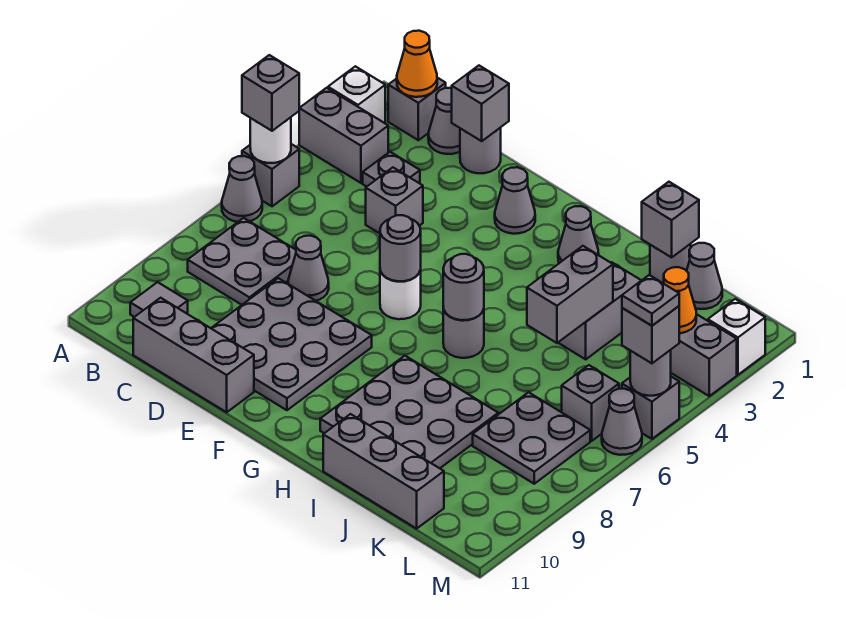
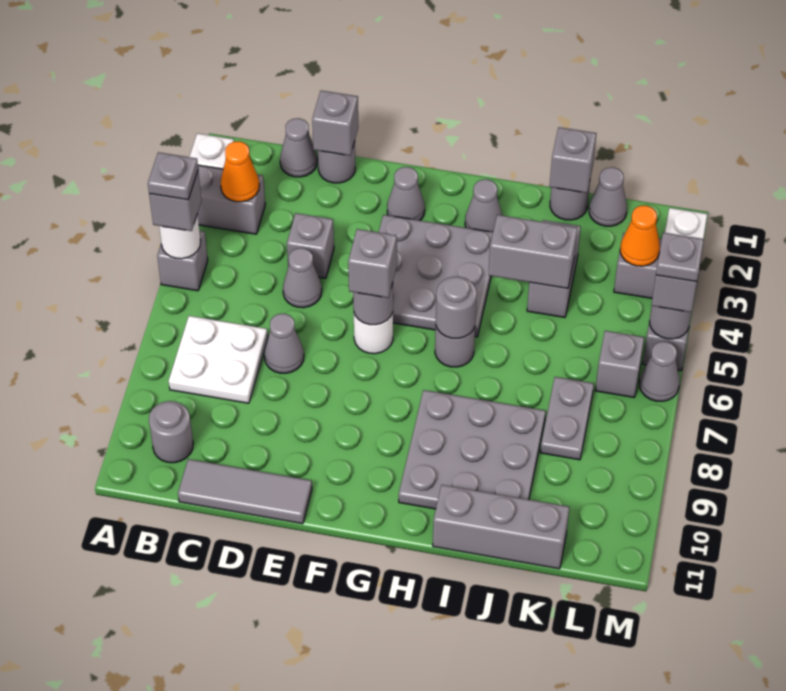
grey cone A6 level 1 -> grey cone D5 level 1
grey brick B1 level 1 -> grey brick F6 level 3
orange cone B1 level 2 -> orange cone B3 level 2
grey plate B7:C8 level 1 -> white plate B7:C8 level 1
grey tile B10 level 1 -> grey round brick B10 level 1
grey plate C3 level 1 -> grey plate A5 level 4
grey brick C11:E11 level 1 -> grey tile C11:E11 level 1
grey plate D8:F10 level 1 -> grey plate F3:H5 level 1
grey brick J4:J5 level 2 -> grey brick I4:J4 level 2
grey plate K7:L8 level 1 -> grey plate K7:K8 level 1

